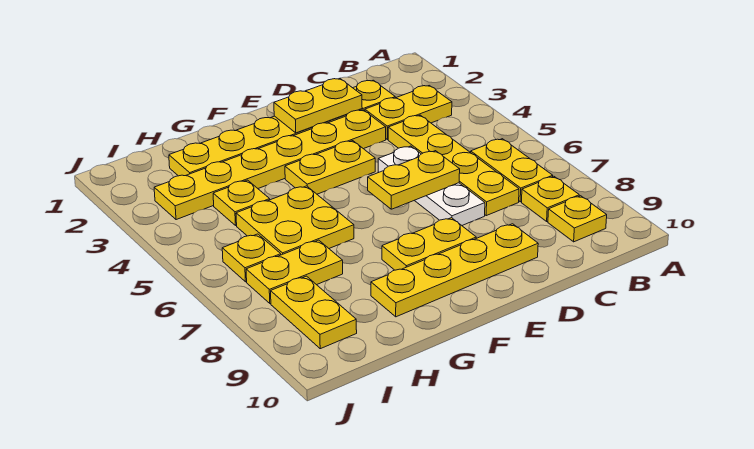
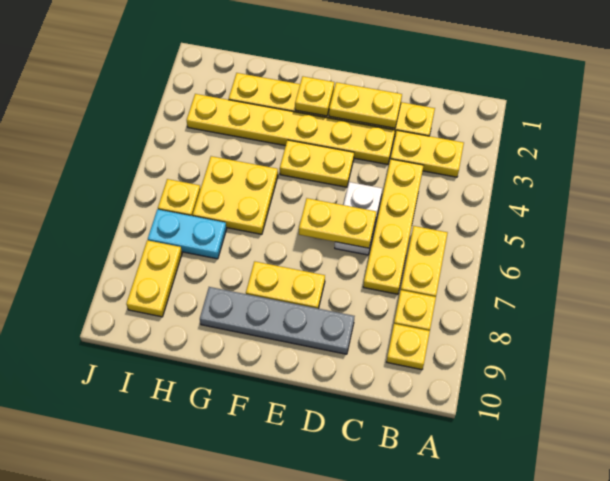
white plate D5:D7 level 1 -> white plate D5:D6 level 1
yellow plate D9:G9 level 1 -> grey plate D9:G9 level 1
yellow plate H4 level 1 -> yellow plate F2 level 2
yellow plate H7:I7 level 1 -> cyan plate H7:I7 level 1

